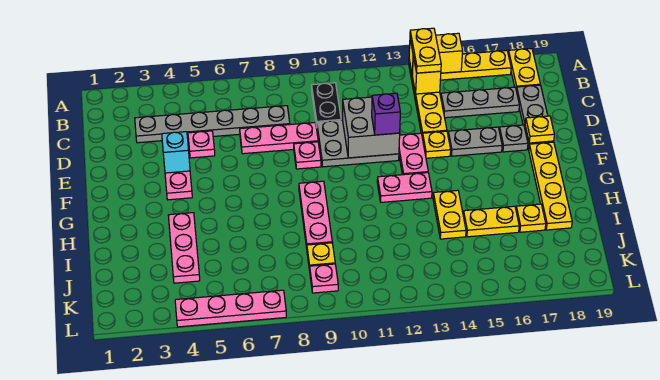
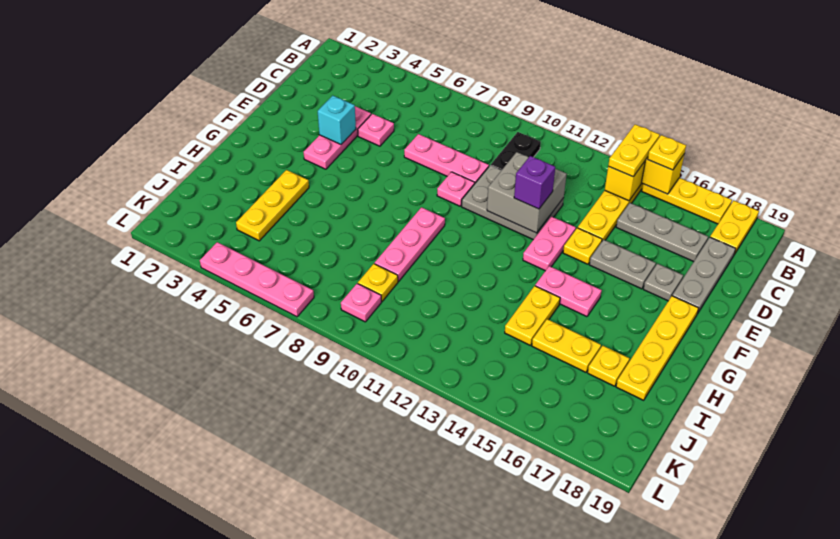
grey plate C3:C8 level 1 -> none
yellow plate E18 level 2 -> yellow plate A15 level 3
pink plate G12:G13 level 1 -> pink plate G14:G15 level 1
pink plate H4:J4 level 1 -> yellow plate H4:J4 level 1

